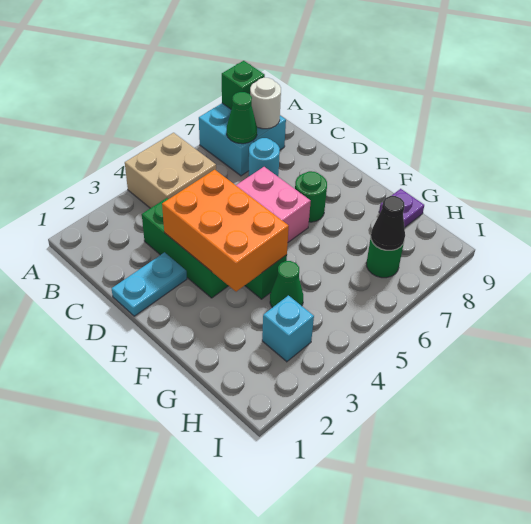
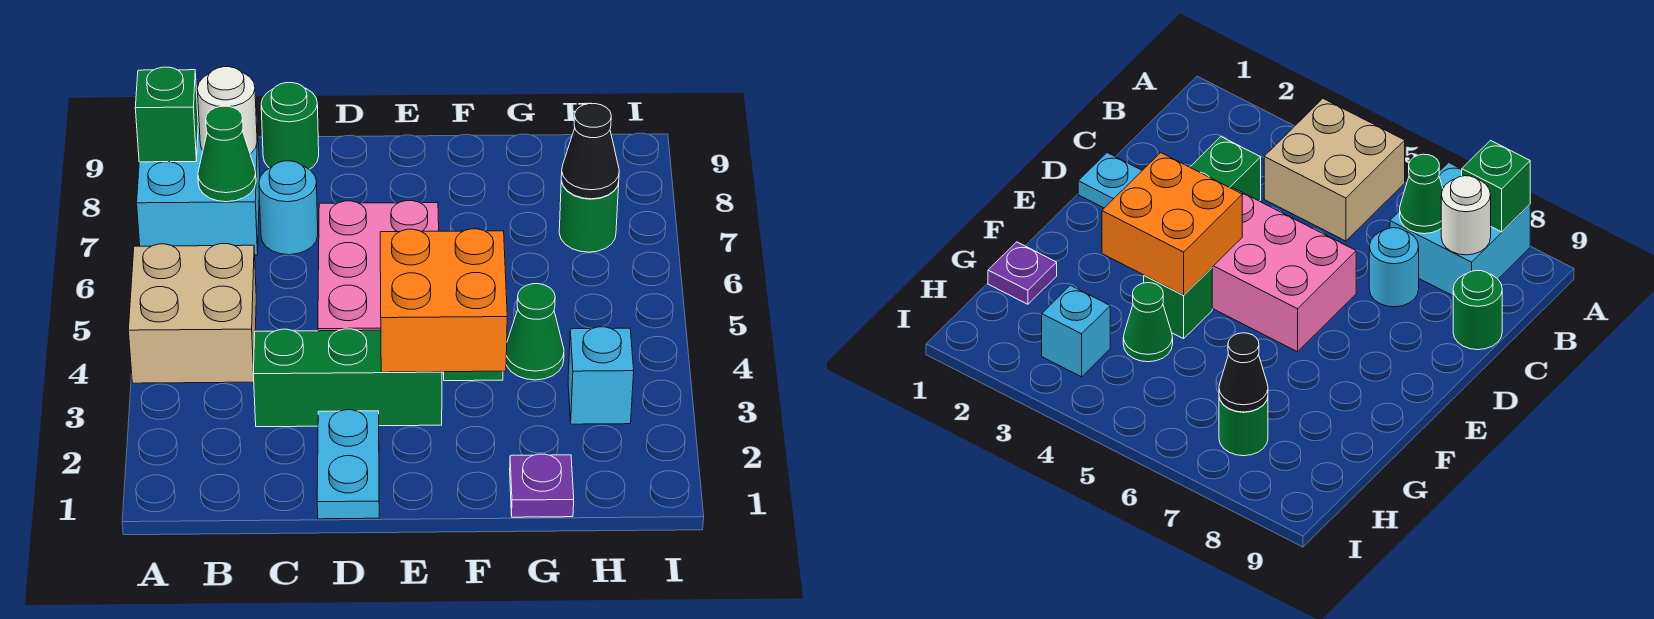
orange brick D3:F4 level 2 -> orange brick E3:F4 level 2
green round brick E7 level 1 -> green round brick C9 level 1
purple plate G9 level 1 -> purple plate G1 level 1

